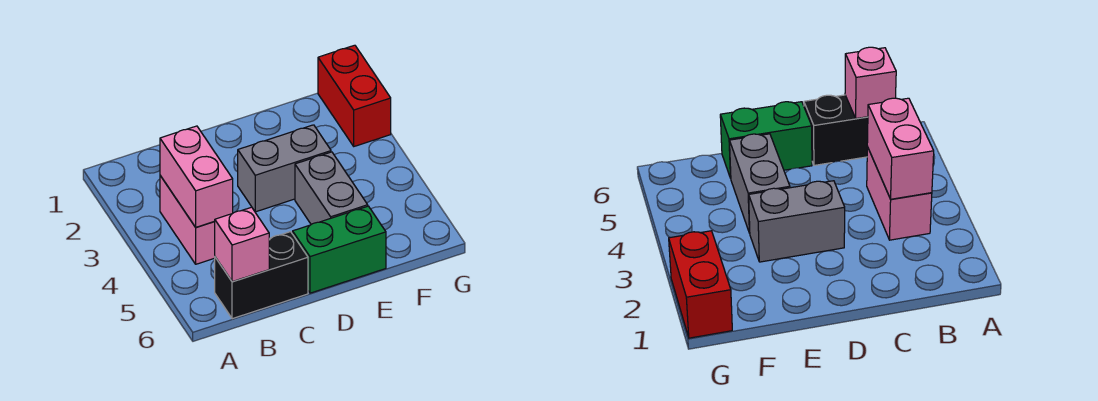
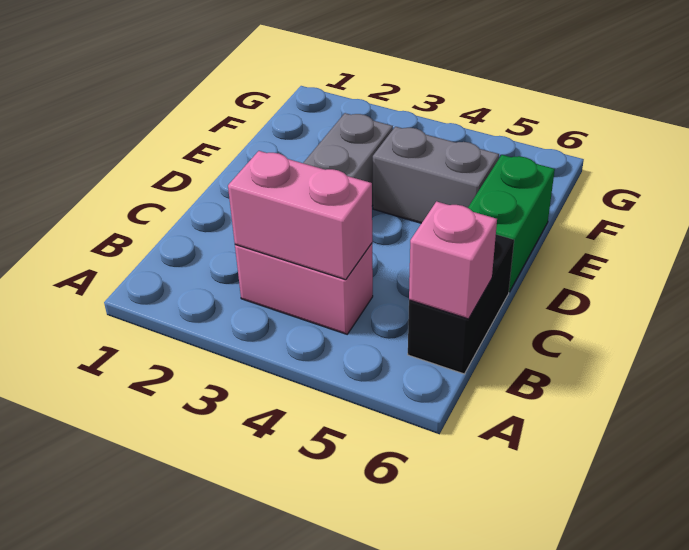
red brick G1:G2 level 1 -> none

